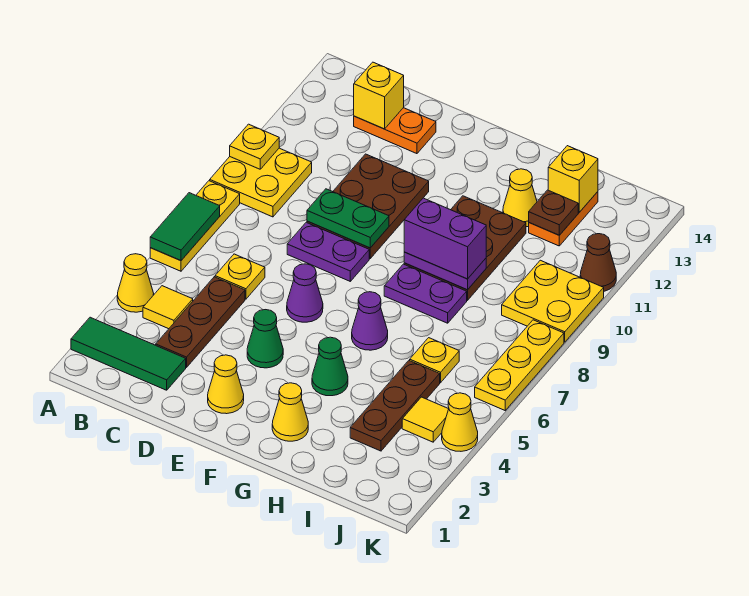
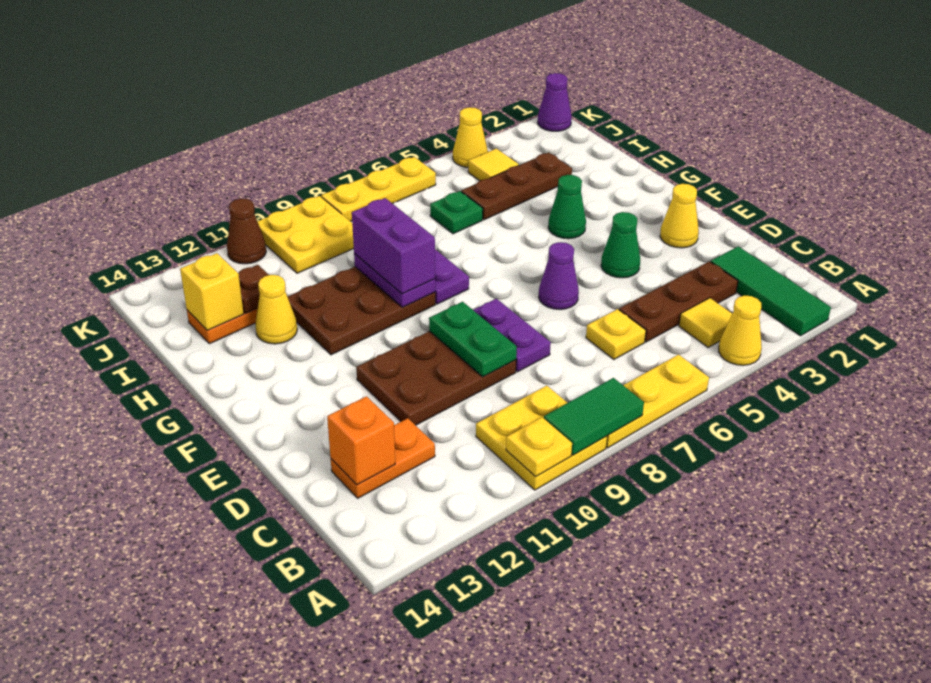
green tile A6:A7 level 2 -> green tile A8:A9 level 2
orange plate C13:D13 level 1 -> orange plate C12:C13 level 1
yellow brick C13 level 2 -> orange brick C13 level 2
yellow cone G2 level 1 -> none
purple cone G6 level 1 -> purple cone K1 level 1
yellow plate I6 level 1 -> green plate I6 level 1

